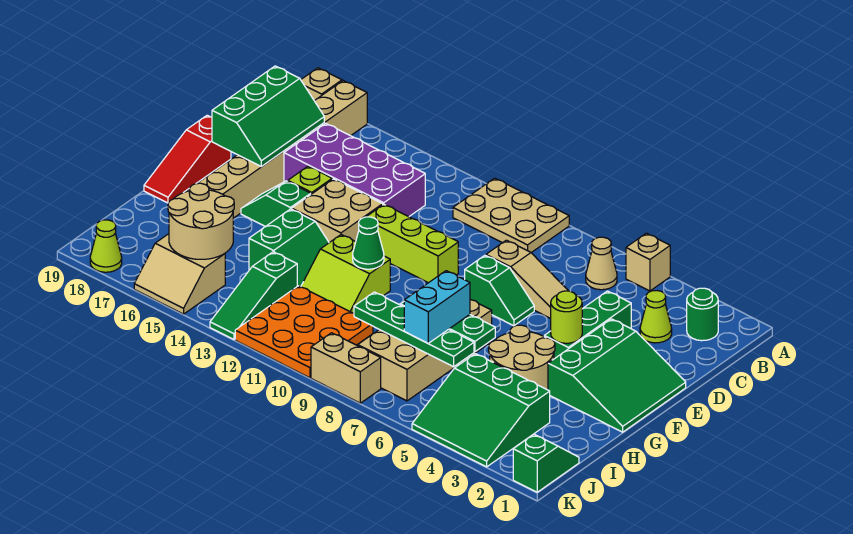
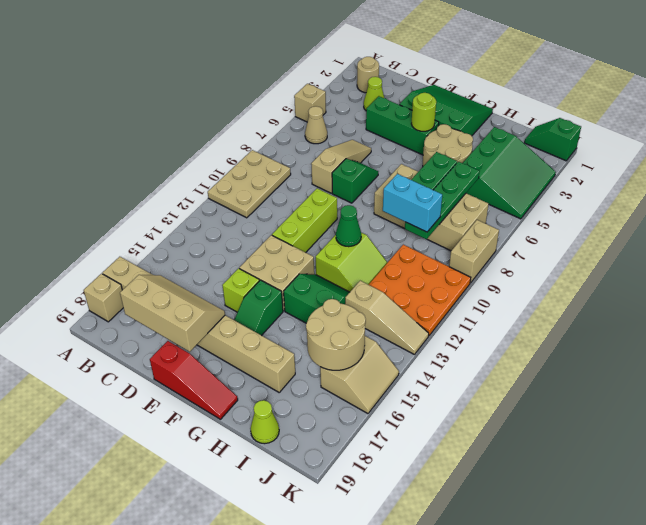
green round brick B2 level 1 -> tan round brick B2 level 1
purple brick C13:D16 level 1 -> none
green slope C17:E18 level 2 top 18 -> tan slope C17:E18 level 2 top 18
cyan brick H7:I7 level 3 -> cyan brick H9:I9 level 3
green slope I13:K13 level 1 top I -> tan slope I13:K13 level 1 top I
lime cone K18 level 1 -> lime cone I19 level 1

